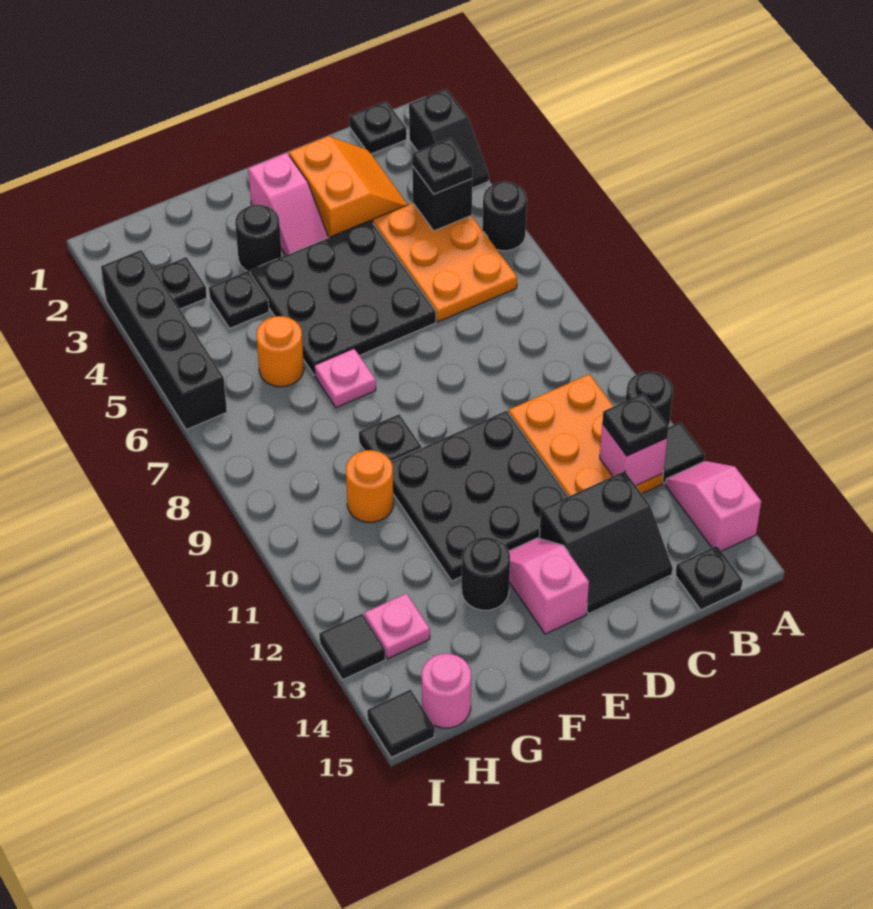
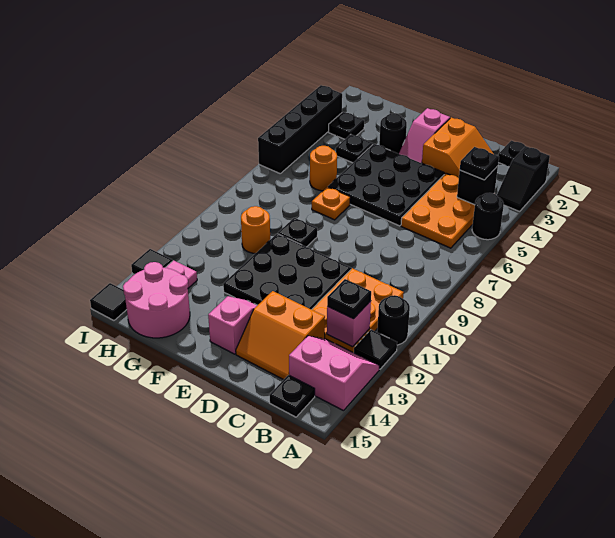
pink slope A13:A14 level 1 top 14 -> pink slope A13:B14 level 1 top 14
black slope C13:D14 level 1 top 13 -> orange slope C13:D14 level 1 top 13
pink plate F7 level 1 -> orange plate F7 level 1
black round brick F13 level 1 -> none
pink round brick H15 level 1 -> pink round brick G14:H15 level 1

